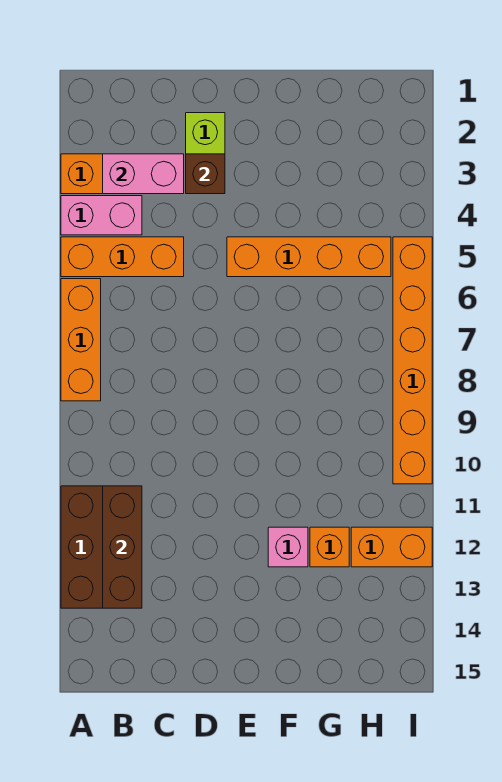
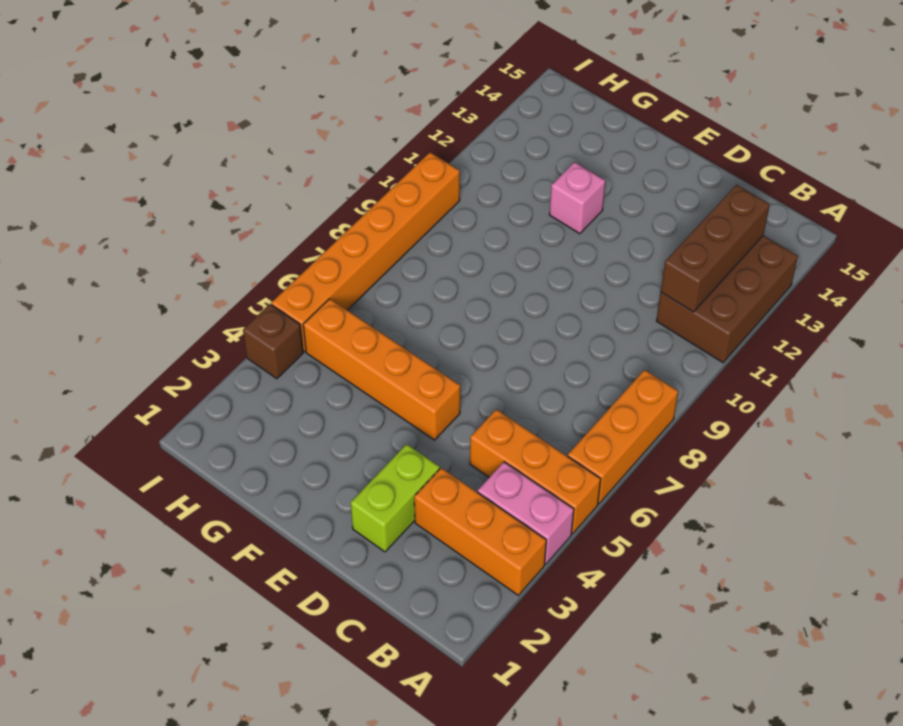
pink brick B3:C3 level 2 -> none
brown brick D3 level 2 -> brown brick I4 level 1
orange brick G12 level 1 -> none
orange brick H12:I12 level 1 -> none

